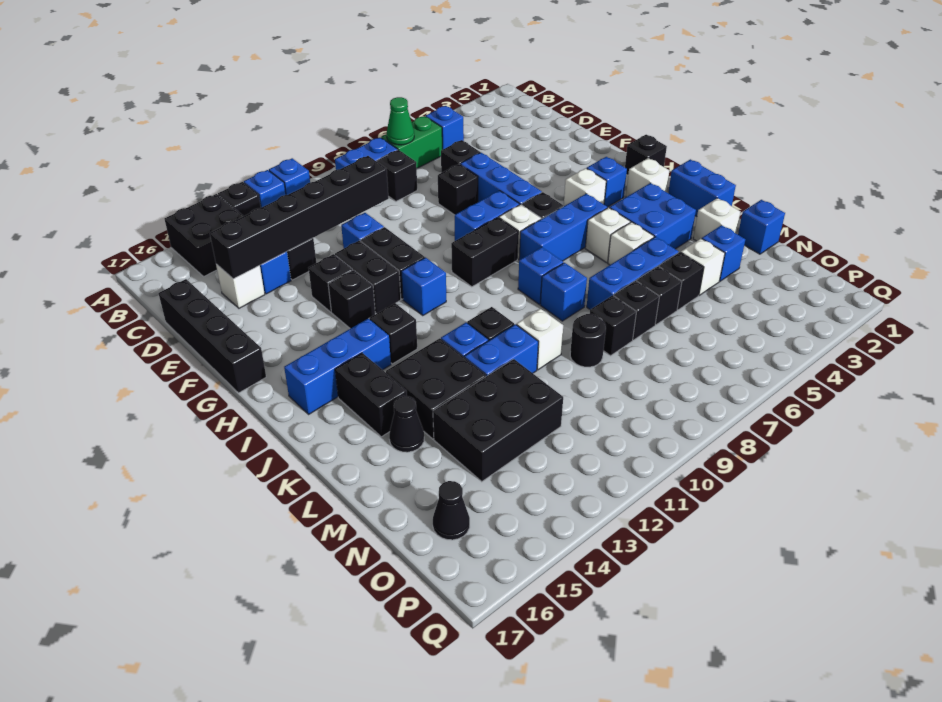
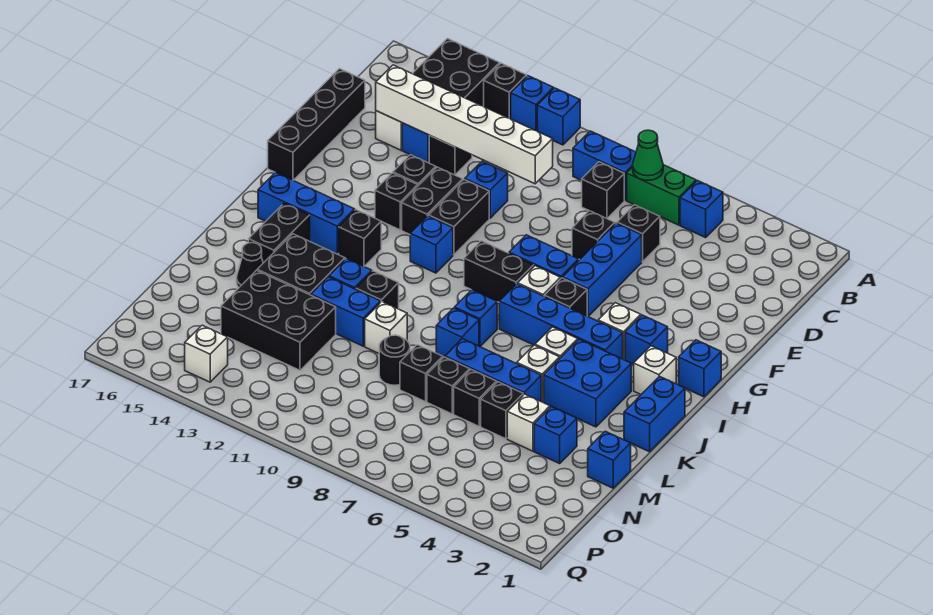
black brick D10:D15 level 2 -> white brick D10:D15 level 2
black brick H1 level 1 -> blue brick H1 level 1
blue brick I5:I7 level 1 -> blue brick I4:I7 level 1
white brick L2 level 1 -> white brick P14 level 1
black cone O16 level 1 -> none

